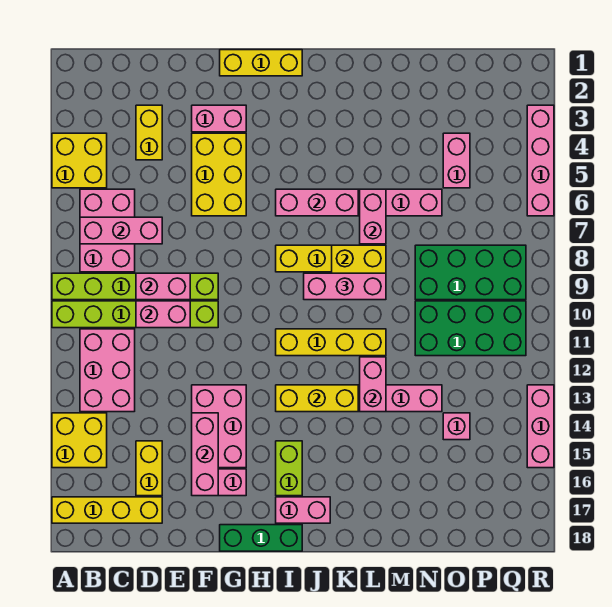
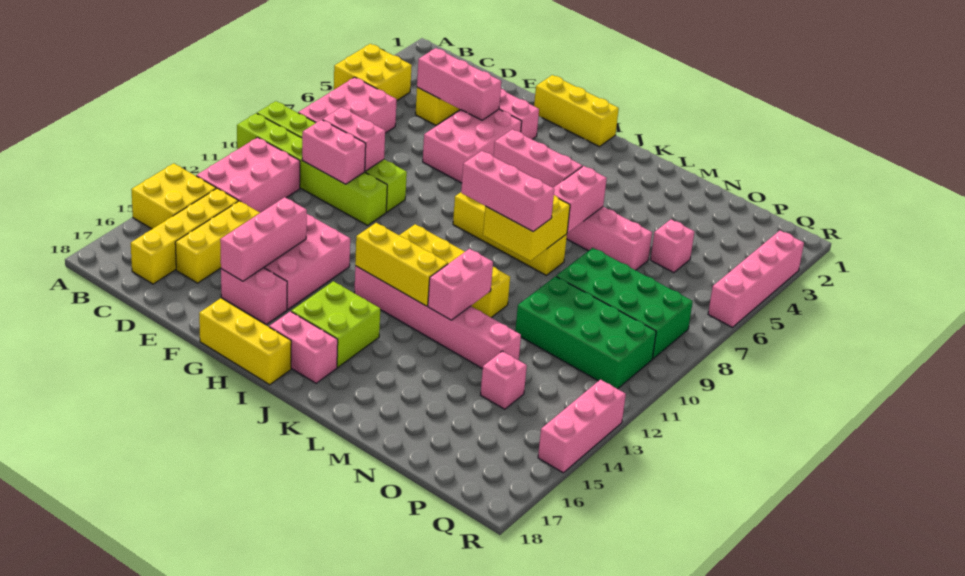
yellow brick A17:D17 level 1 -> yellow brick C14:C17 level 1
pink brick B7:D7 level 2 -> pink brick D4:F4 level 2
yellow brick D15:D16 level 1 -> yellow brick D14:D16 level 1
yellow brick F4:G6 level 1 -> pink brick F4:G6 level 1
green brick G18:I18 level 1 -> yellow brick G18:I18 level 1
lime brick I15:I16 level 1 -> lime brick I15:J16 level 1
pink brick O4:O5 level 1 -> pink brick O5 level 1

